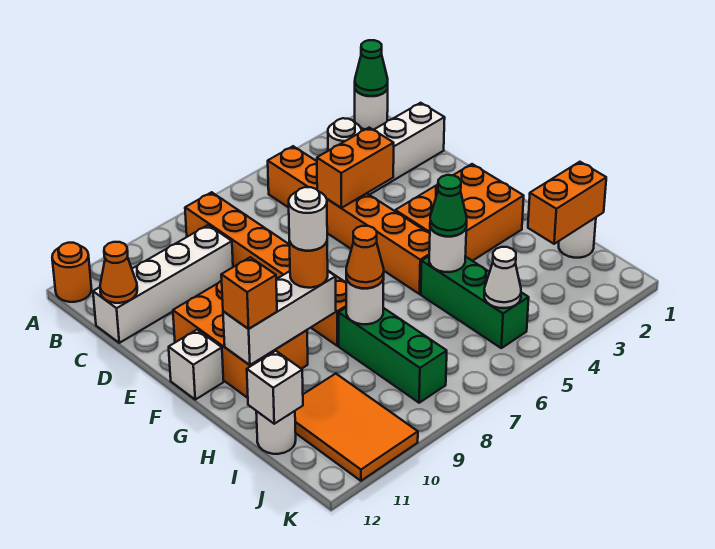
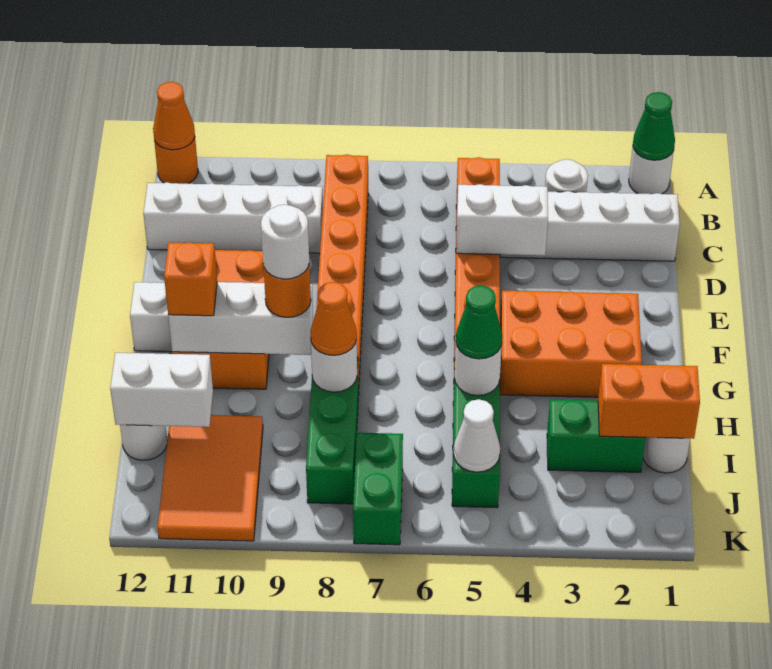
orange cone C12 level 2 -> orange cone A12 level 2
orange brick D4:D5 level 2 -> white brick D4:D5 level 2
none -> green brick I2:I3 level 1
white brick I12 level 2 -> white brick I11:I12 level 2
none -> green brick J7:K7 level 1

